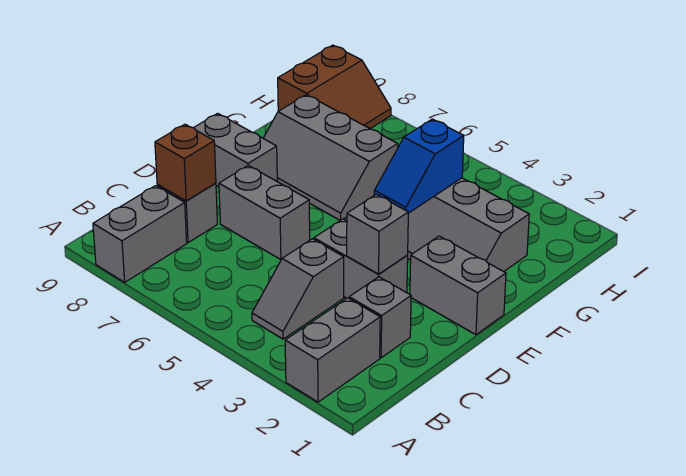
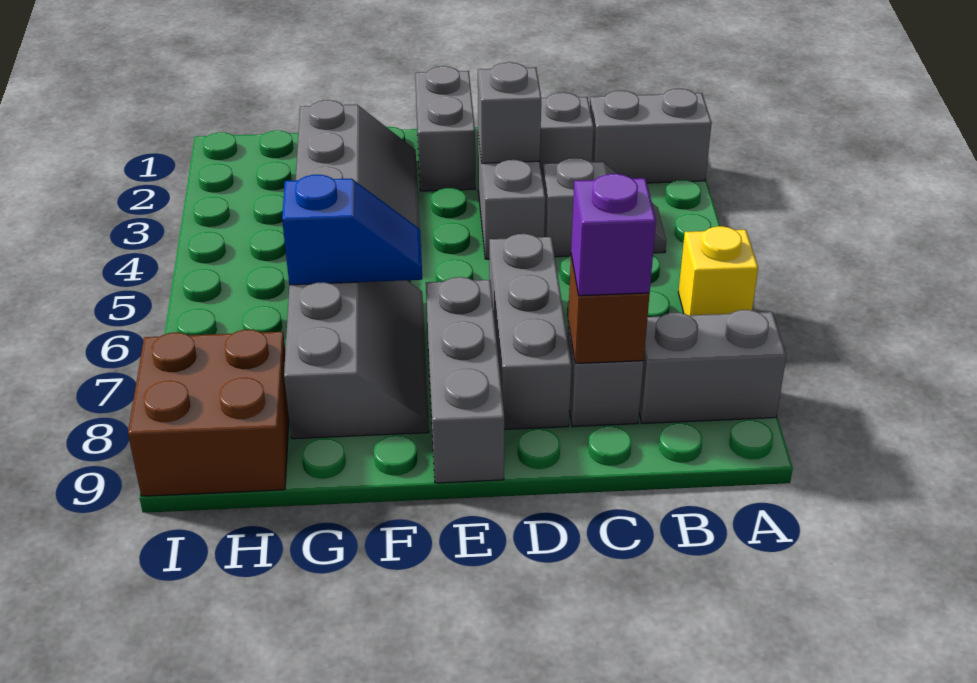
none -> yellow brick A6 level 1
none -> purple brick C8 level 3
grey brick D6:D7 level 1 -> grey brick D6:D8 level 1
grey brick E8:E9 level 1 -> grey brick E7:E9 level 1
blue slope F4:G4 level 2 top G -> blue slope F6:G6 level 2 top G
brown slope H8:I9 level 1 top 9 -> brown brick H8:I9 level 1

